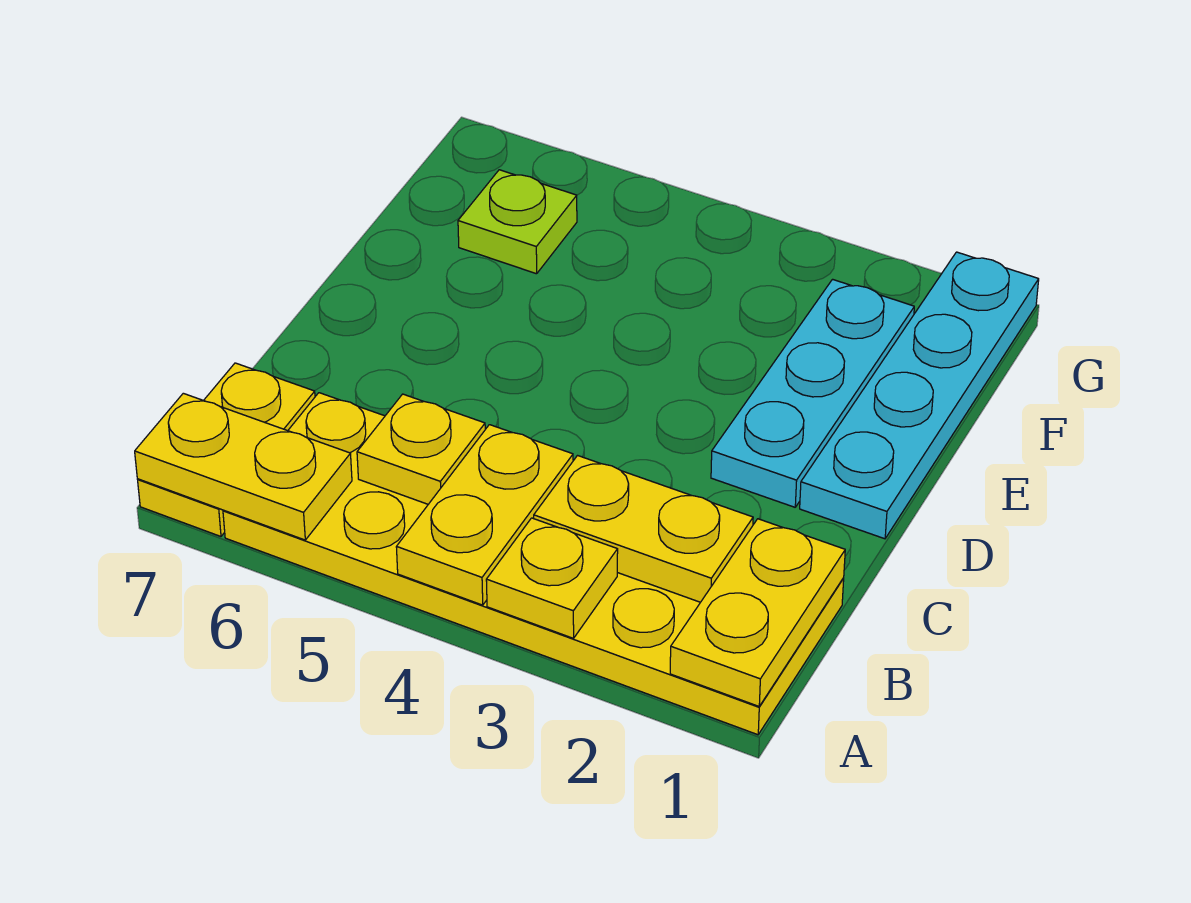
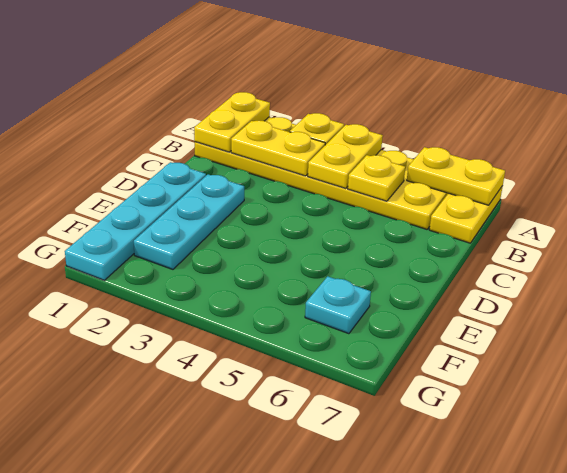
lime plate F6 level 1 -> cyan plate F6 level 1

